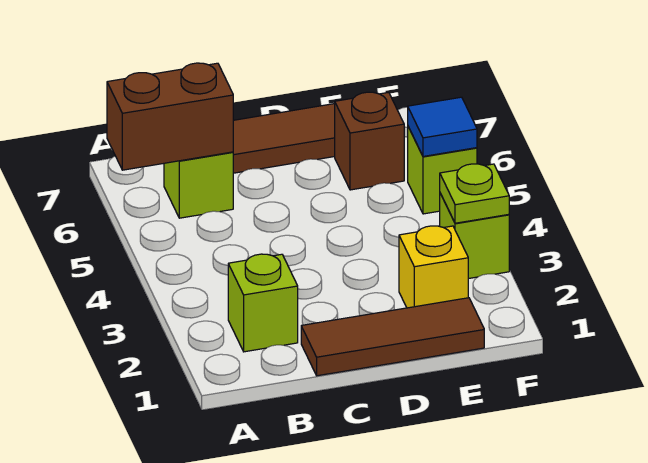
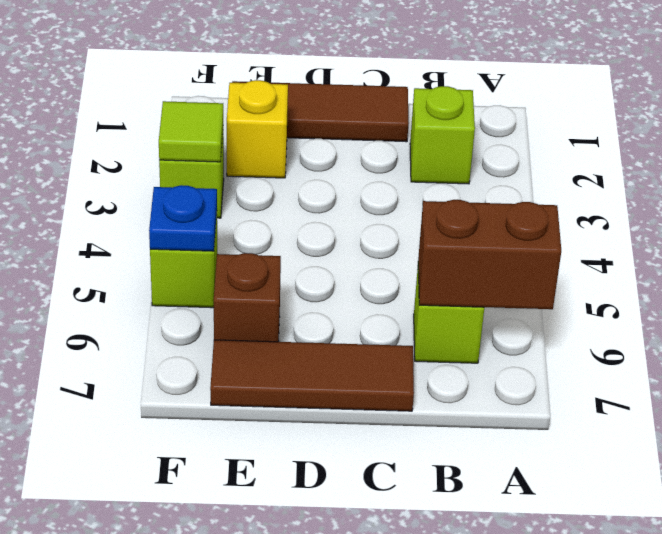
lime plate F3 level 2 -> lime tile F3 level 2
blue tile F5 level 2 -> blue plate F5 level 2

